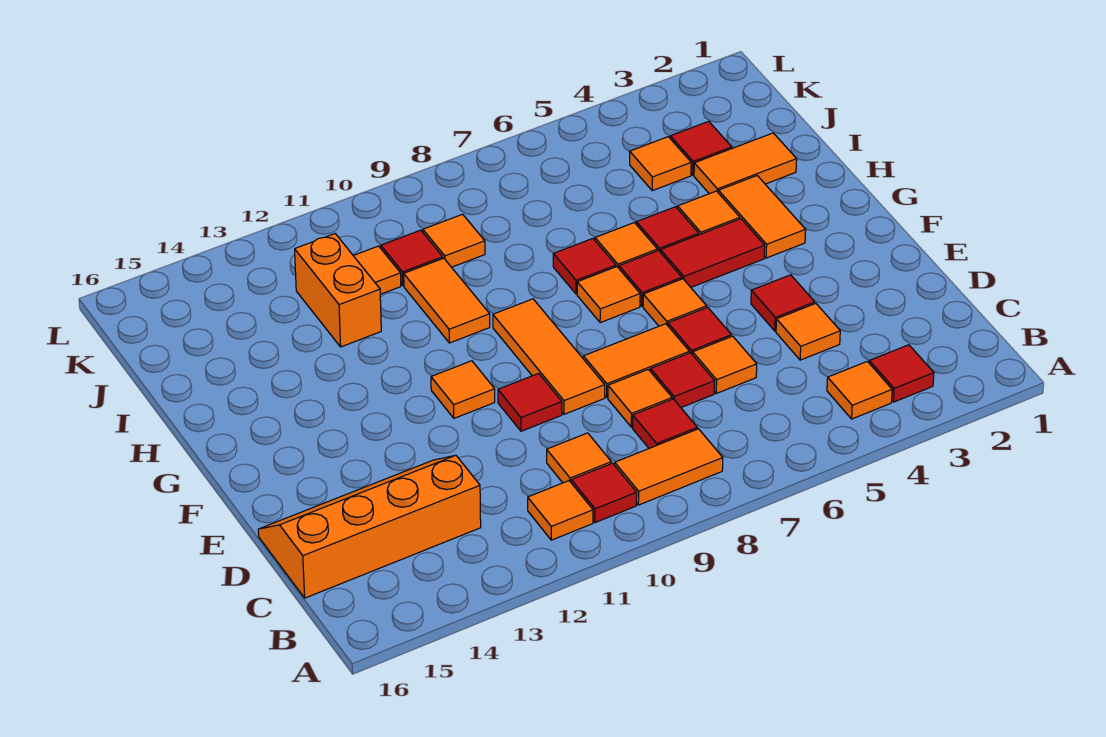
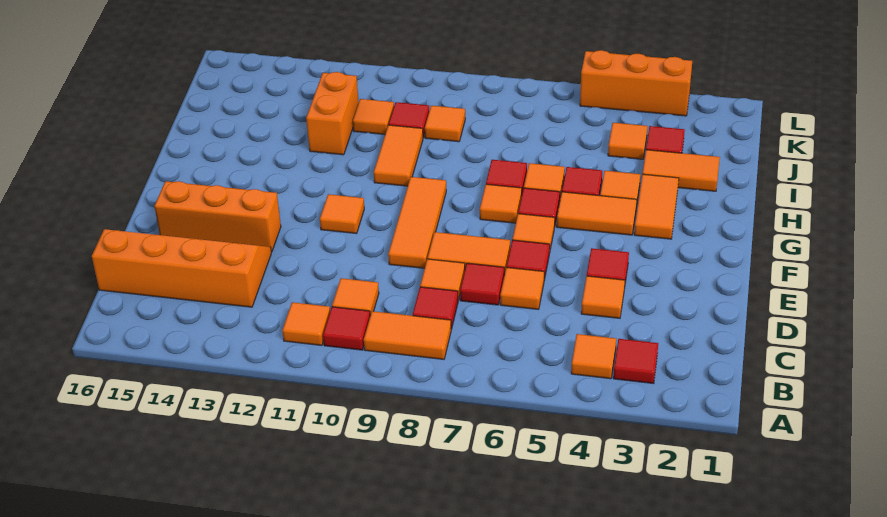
red tile E10 level 1 -> none
none -> orange brick E13:E15 level 1
red tile G4:G5 level 1 -> orange tile G4:G5 level 1
none -> orange brick L3:L5 level 1

